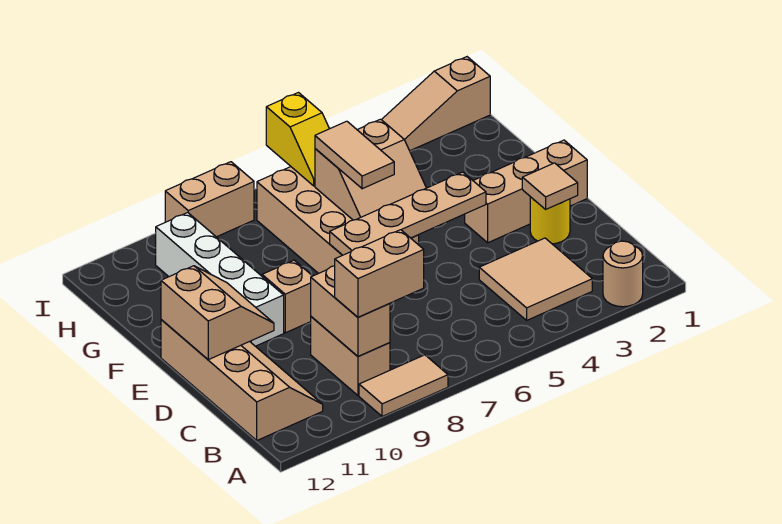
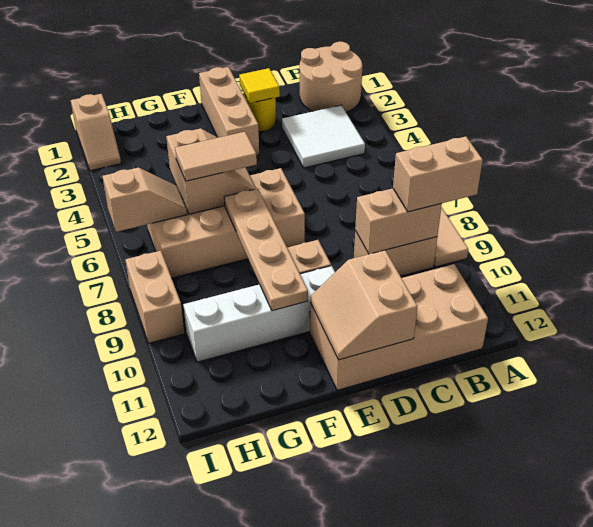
tan round brick A2 level 1 -> tan round brick A1:B2 level 1
tan tile B3:C4 level 1 -> white tile B3:C4 level 1
tan brick B8:B9 level 3 -> tan brick A9:B9 level 3
tan slope B11:E12 level 1 top 12 -> tan brick B11:E12 level 1
tan tile D2 level 2 -> yellow tile D2 level 2
tan slope D11:E12 level 2 top 12 -> tan slope D11:E12 level 2 top D
tan plate E4:E7 level 2 -> tan plate F7:F10 level 2
yellow slope H6:I6 level 2 top I -> tan slope H6:I6 level 2 top I
tan slope I1:I3 level 1 top 1 -> tan slope I1:I2 level 1 top 1

